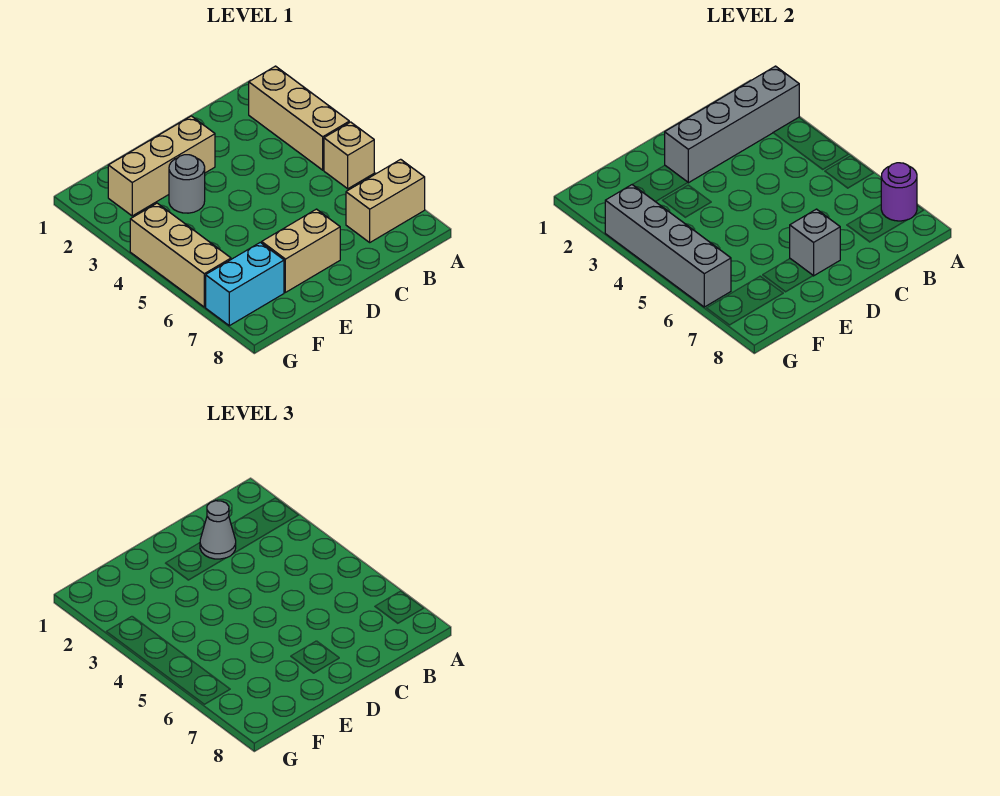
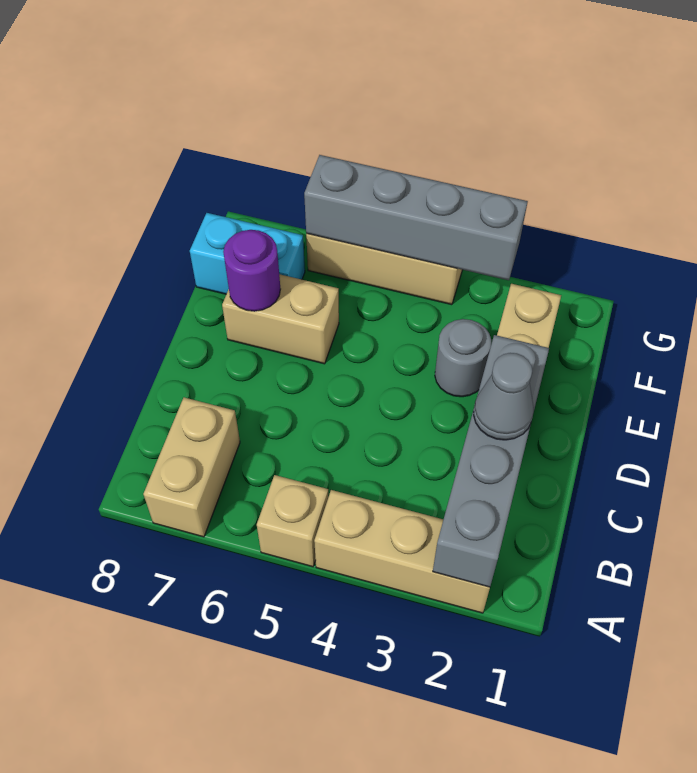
purple round brick A7 level 2 -> purple round brick E7 level 2
tan brick D7:E7 level 1 -> tan brick E6:E7 level 1
grey brick D7 level 2 -> none
cyan brick F7:G7 level 1 -> cyan brick F7:F8 level 1

